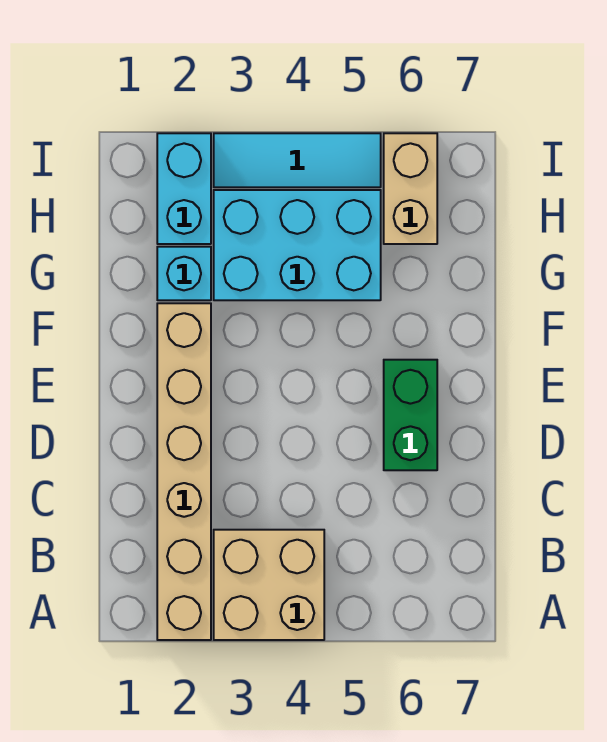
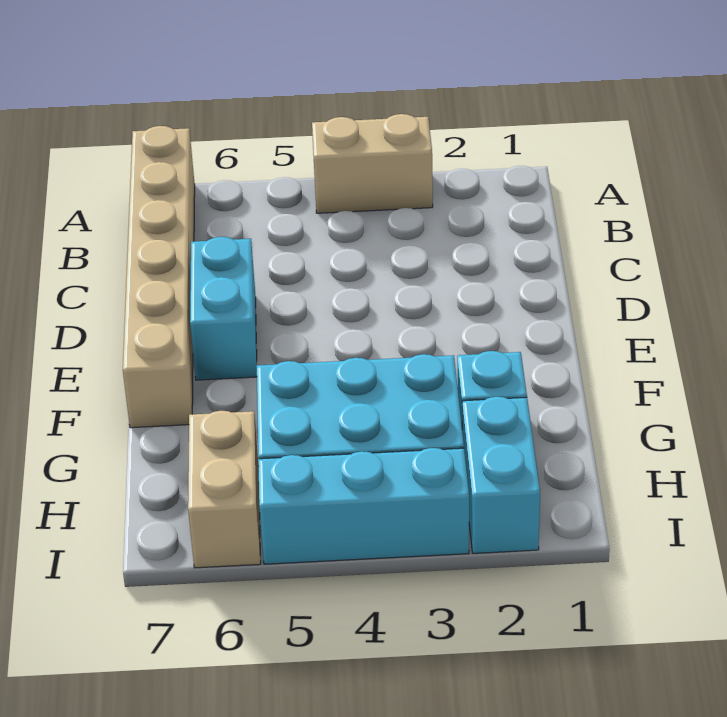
tan brick A2:F2 level 1 -> tan brick A7:F7 level 1
tan brick A3:B4 level 1 -> tan brick A3:A4 level 1
green brick D6:E6 level 1 -> cyan brick D6:E6 level 1
cyan tile I3:I5 level 1 -> cyan brick I3:I5 level 1

